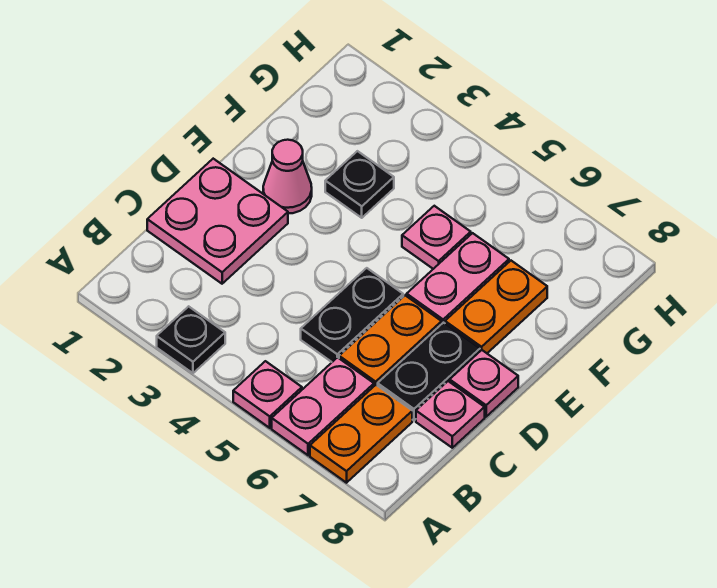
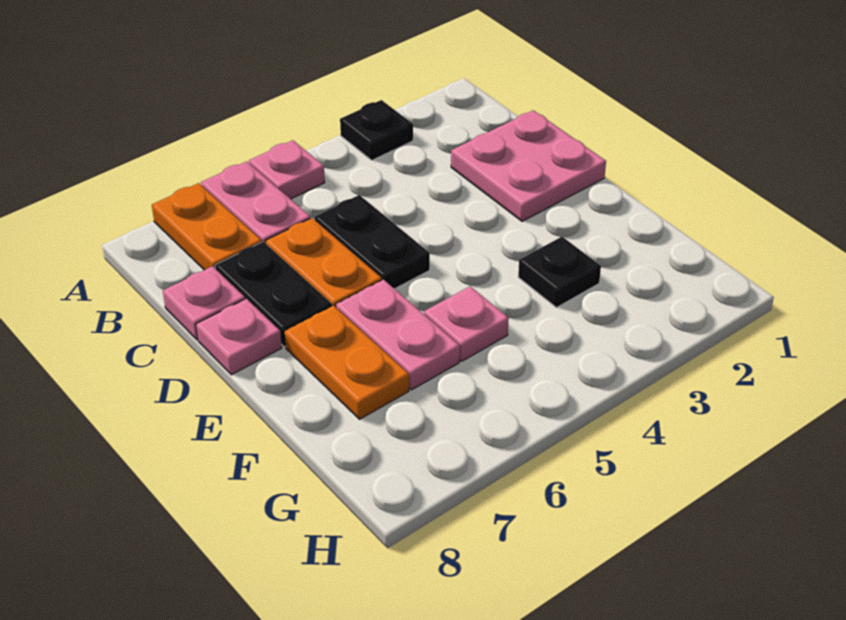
pink cone E2 level 1 -> none

